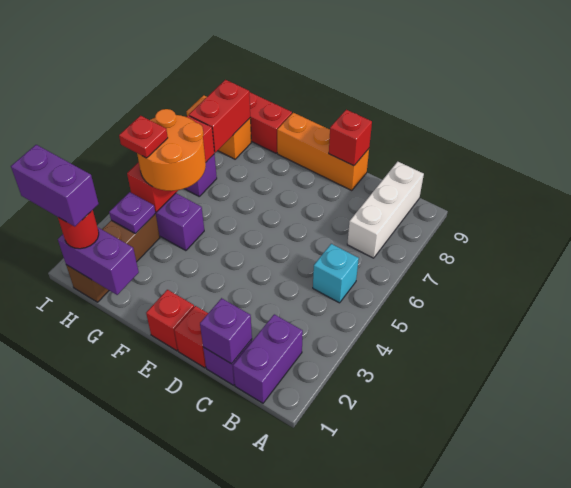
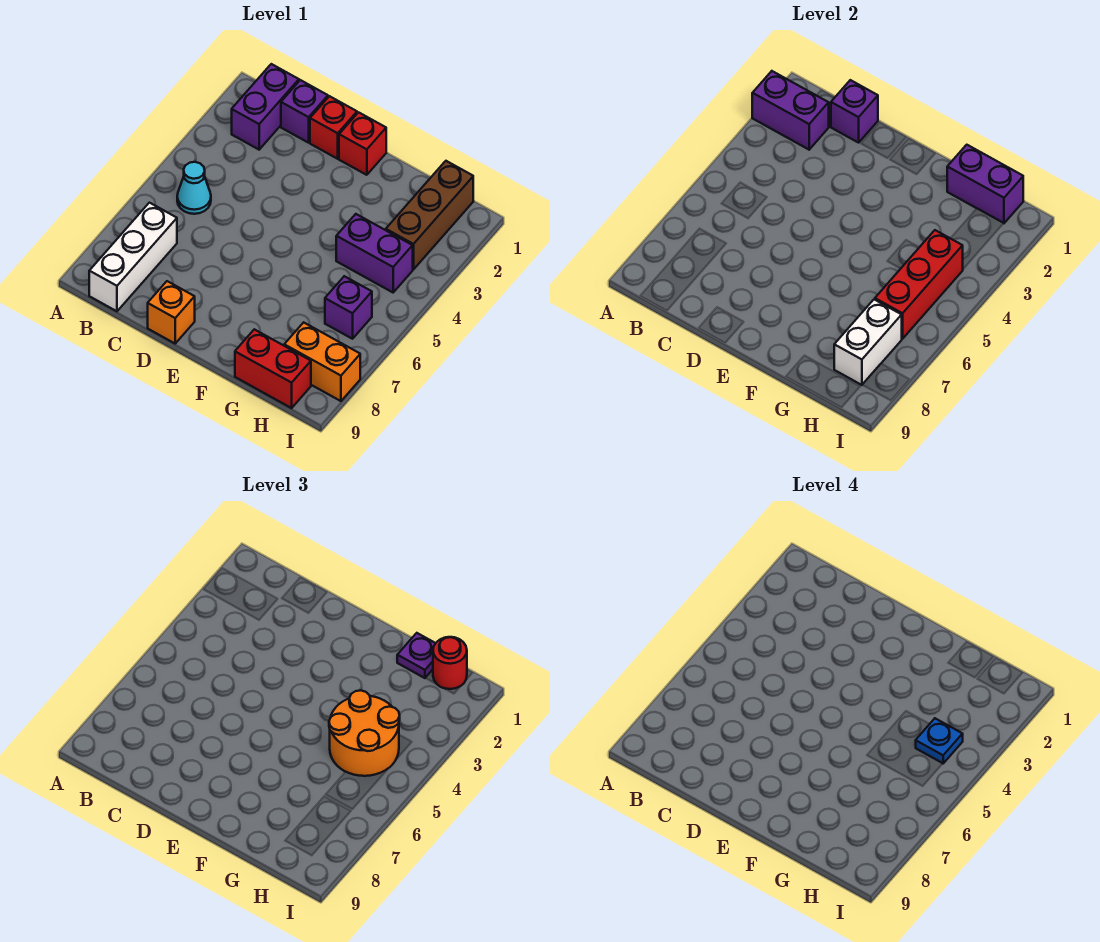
cyan brick B5 level 1 -> cyan cone B5 level 1
orange brick D9:F9 level 1 -> orange brick D9 level 1
red brick D9 level 2 -> none
purple brick H1:I1 level 4 -> purple brick A2:B2 level 2
purple plate H3 level 2 -> purple plate G1 level 3
red plate H4 level 4 -> blue plate H4 level 4
red brick H7:H8 level 2 -> white brick H7:H8 level 2

